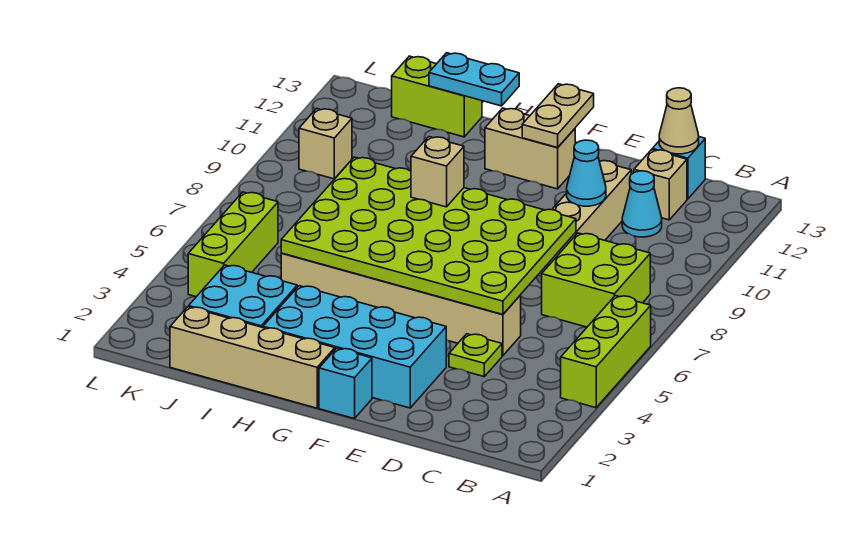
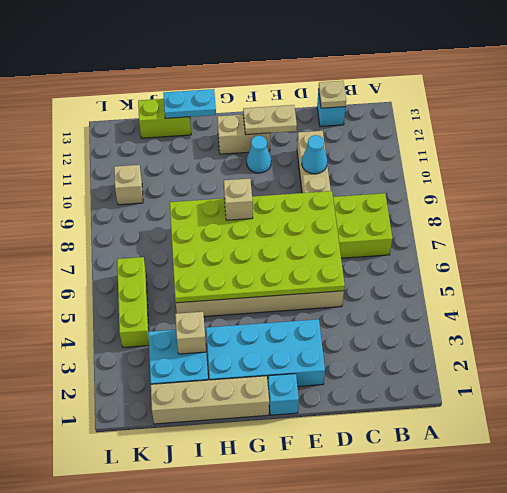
lime brick A4:A6 level 1 -> none
cyan cone C11 level 1 -> cyan cone F11 level 1
tan brick C12 level 1 -> tan brick I3 level 2
tan cone C13 level 2 -> tan plate C13 level 2
lime plate D4 level 1 -> none
tan plate F12:F13 level 2 -> tan plate E12:F12 level 2

